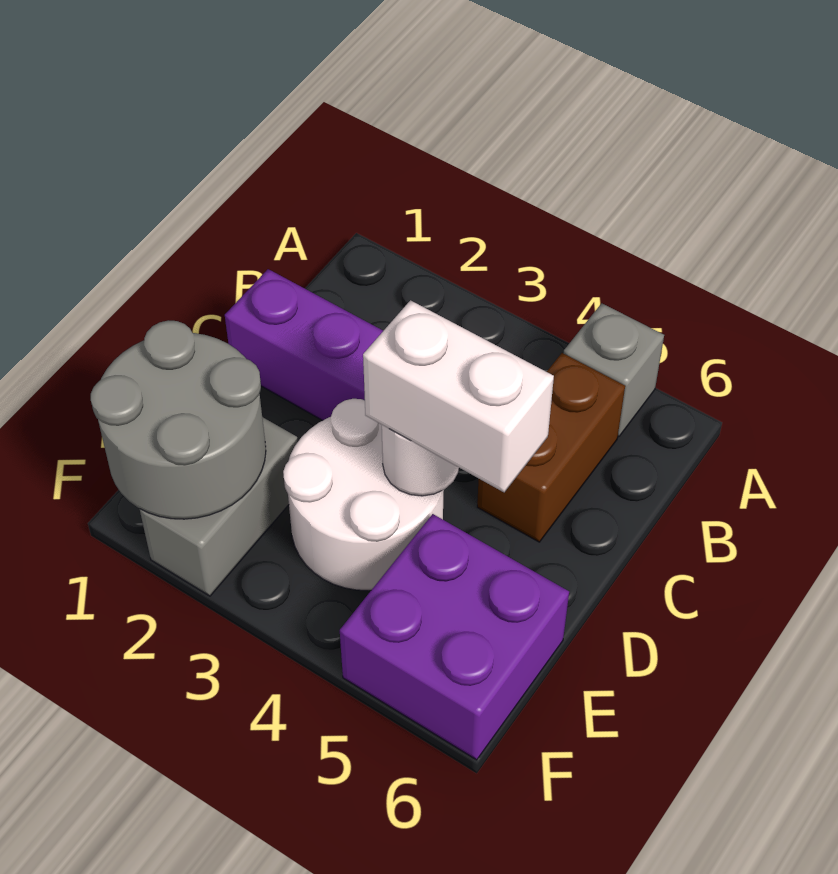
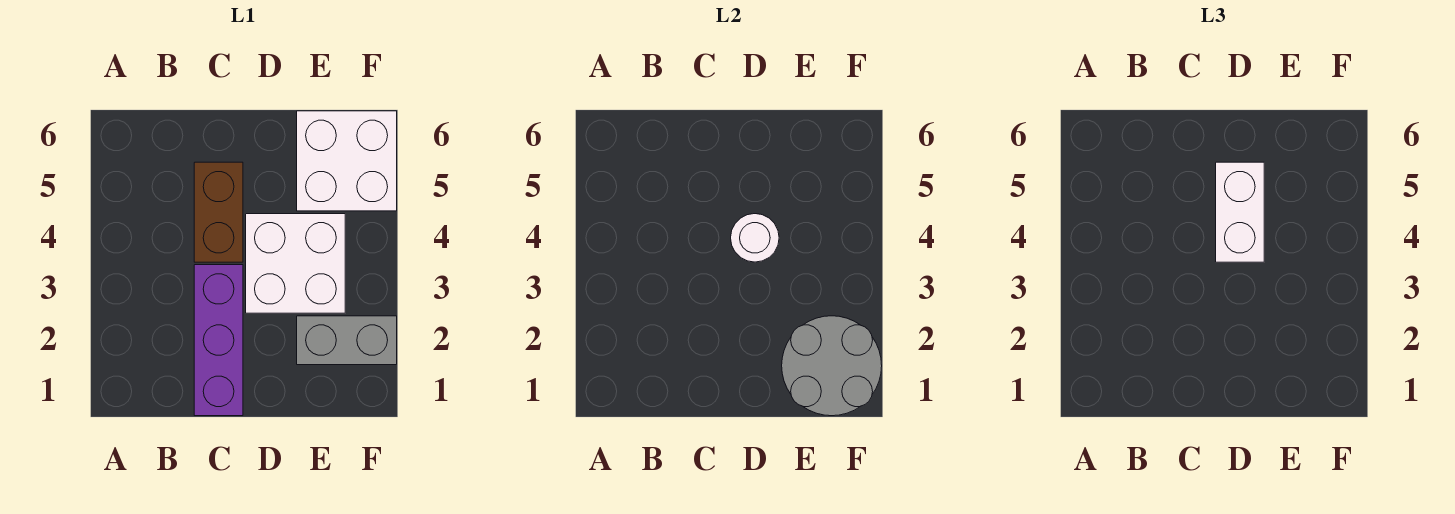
grey brick A5 level 1 -> none
brown brick B5:C5 level 1 -> brown brick C4:C5 level 1
white round brick D3:E4 level 1 -> white brick D3:E4 level 1
purple brick E5:F6 level 1 -> white brick E5:F6 level 1

